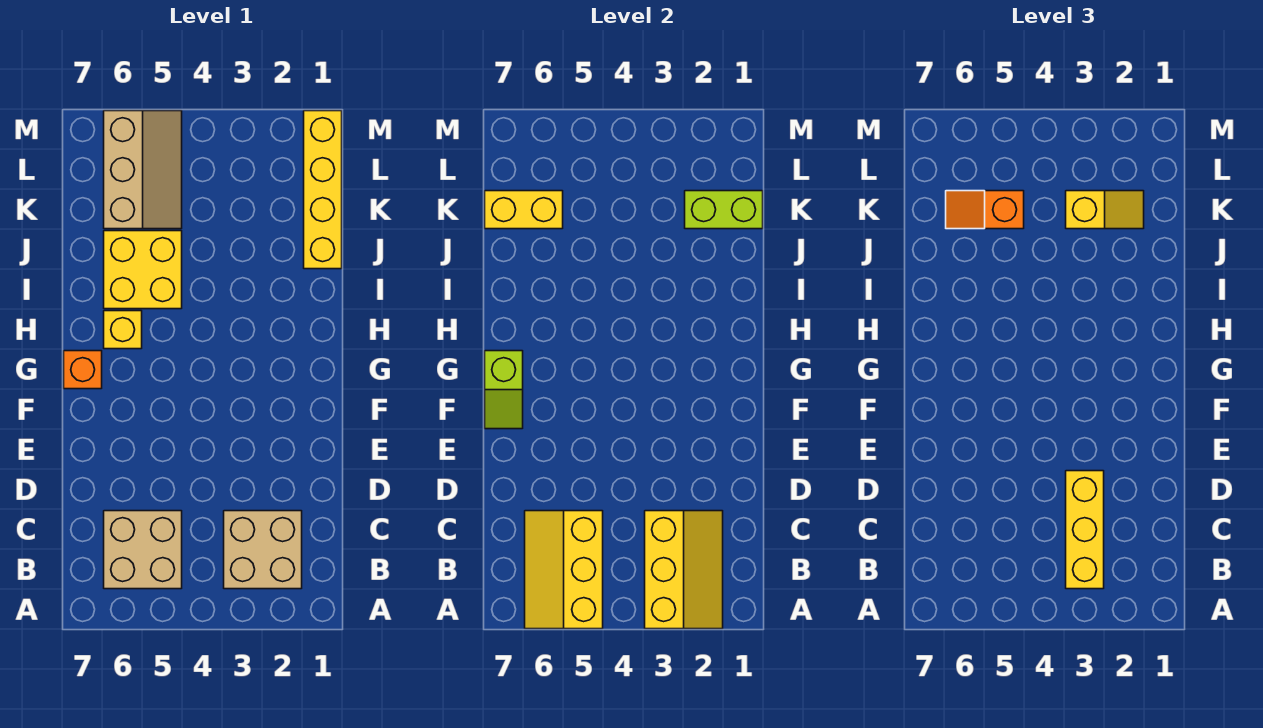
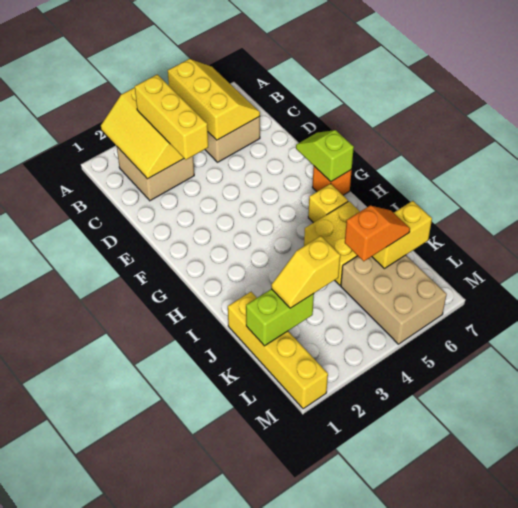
tan slope K5:M6 level 1 top 6 -> tan brick K5:M6 level 1

